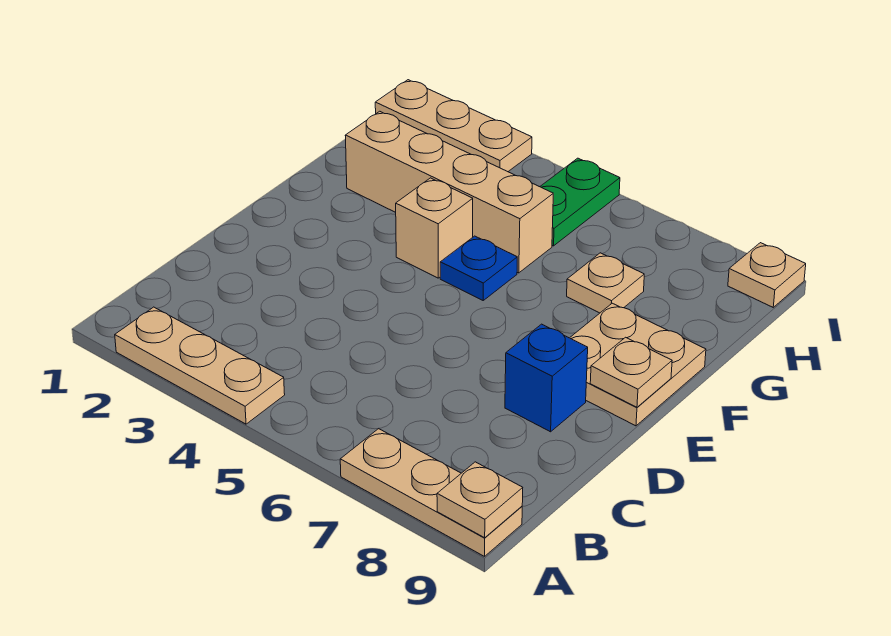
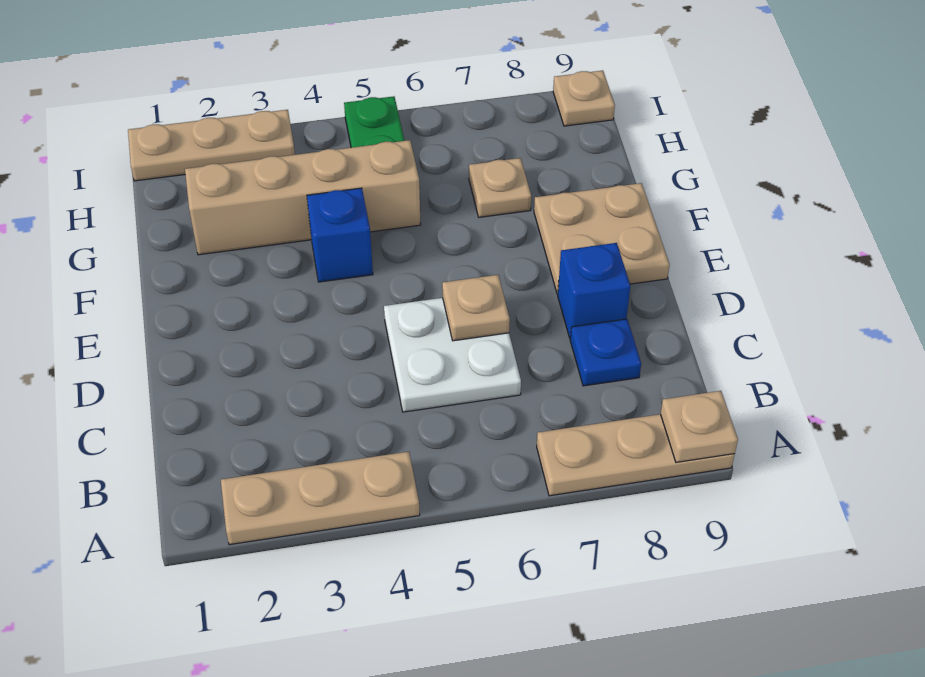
none -> white plate C5:D6 level 1
tan plate E9 level 2 -> tan plate D6 level 2
tan brick F4 level 1 -> blue brick F4 level 1
blue plate F5 level 1 -> blue plate C8 level 1

